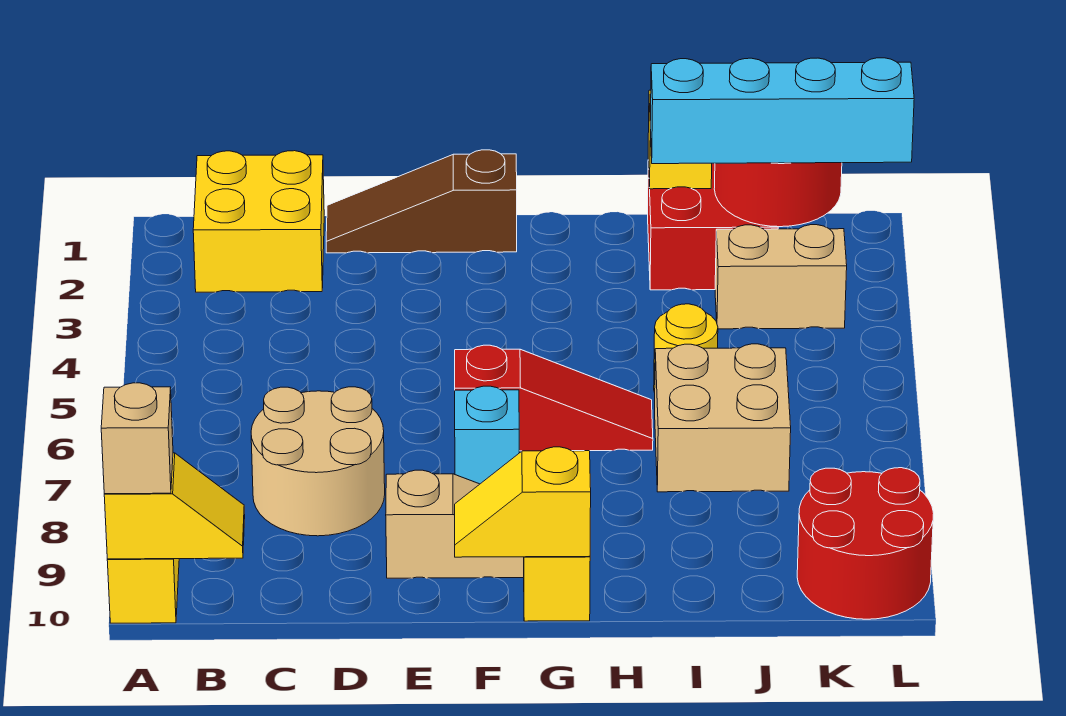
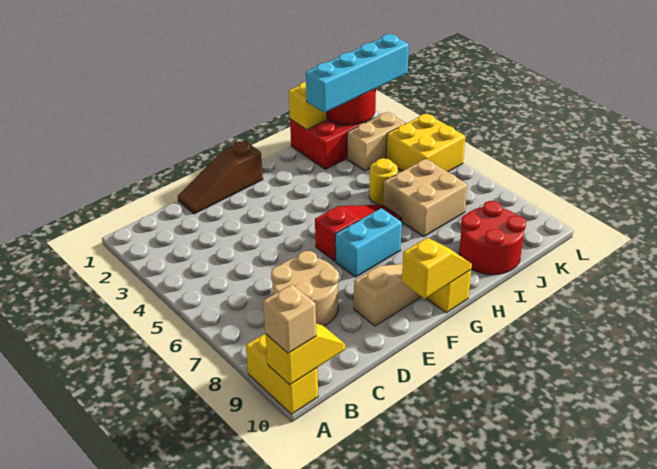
yellow brick B1:C2 level 1 -> yellow brick K4:L5 level 1
cyan brick F7 level 1 -> cyan brick F7:G7 level 1
yellow slope F10:G10 level 2 top G -> yellow slope F10:G10 level 2 top F
red round brick K9:L10 level 1 -> red round brick I9:J10 level 1

